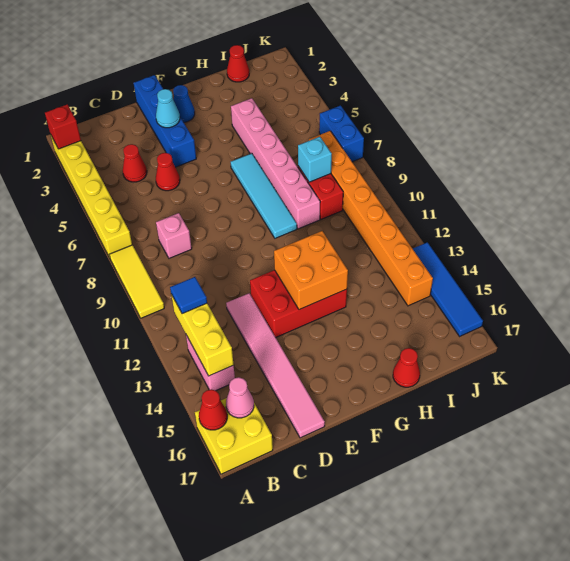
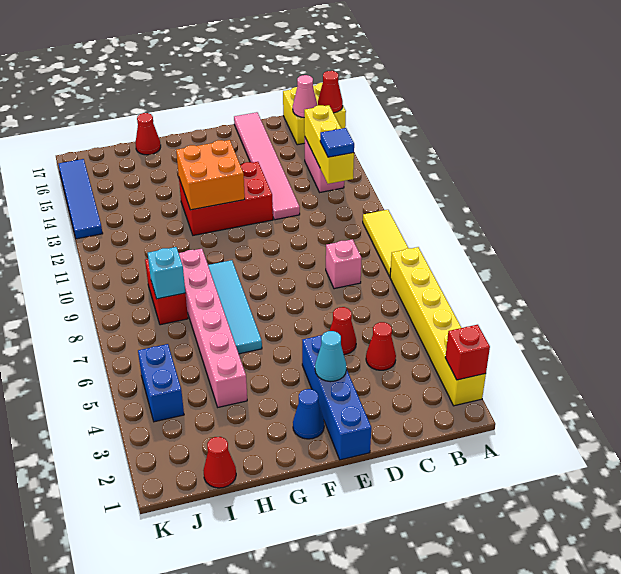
orange brick J7:J14 level 1 -> none
blue brick K6:K7 level 1 -> blue brick J4:J5 level 1

